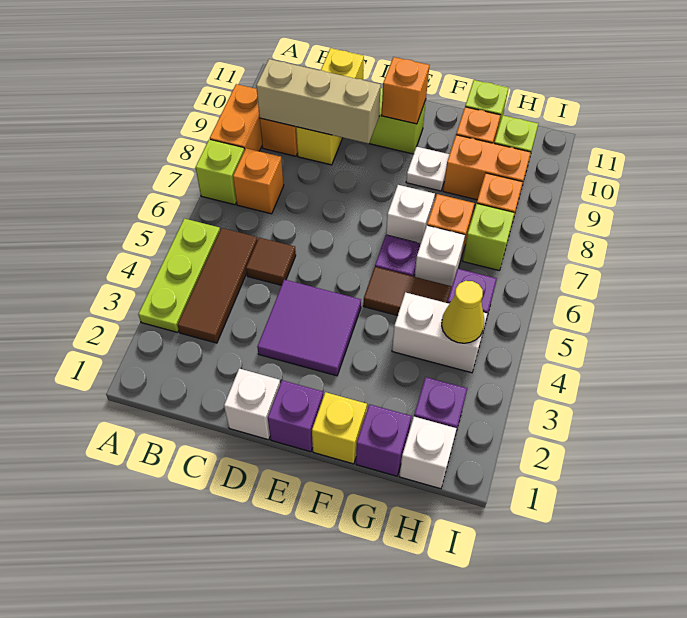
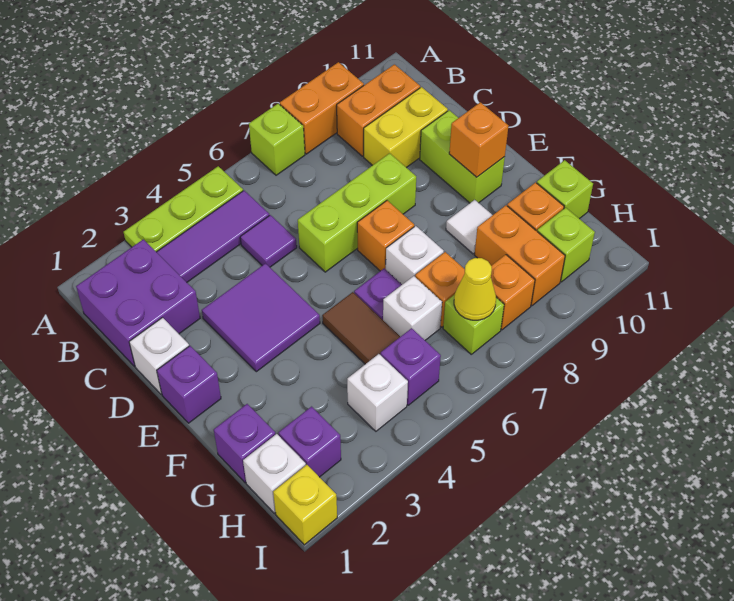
none -> purple brick B1:C2 level 1
brown tile B3:B5 level 1 -> purple tile B3:B5 level 1
orange brick B7 level 1 -> orange brick E7 level 1
tan brick B9:D9 level 2 -> none
brown tile C5 level 1 -> purple tile C5 level 1
yellow brick C9:C11 level 1 -> yellow brick C9:C10 level 1
none -> lime brick D6:D8 level 1
yellow brick F1 level 1 -> yellow brick I1 level 1
white plate F9 level 1 -> white tile F9 level 1
white brick G4:H4 level 1 -> white brick H4 level 1
yellow cone H4 level 2 -> yellow cone H7 level 2

